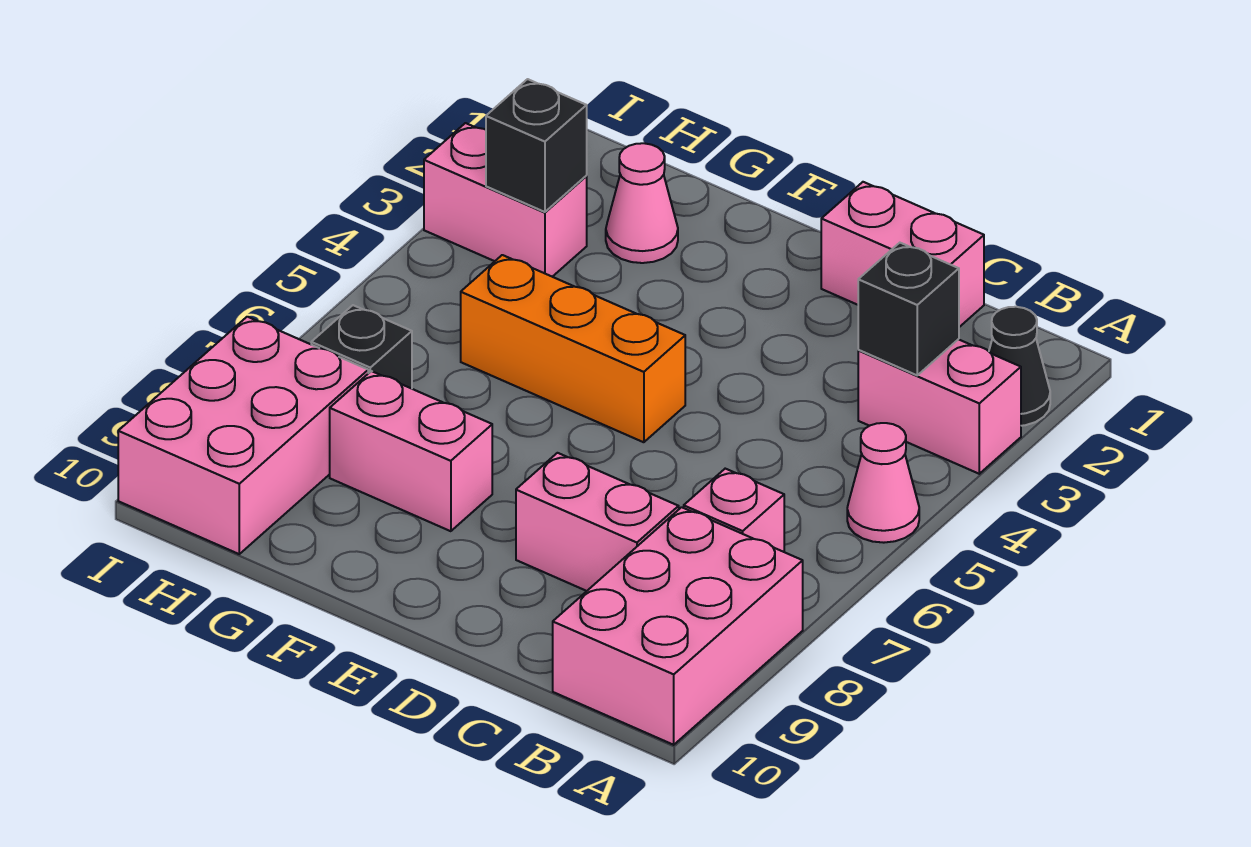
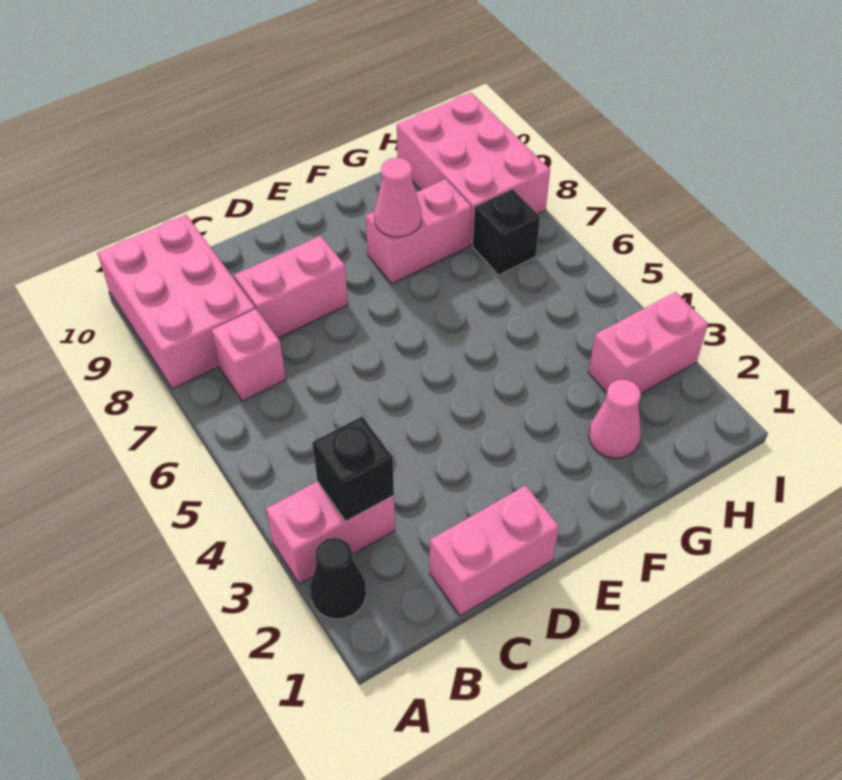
pink cone A5 level 1 -> pink cone F8 level 2
orange brick E5:G5 level 1 -> none
black brick H3 level 2 -> none

